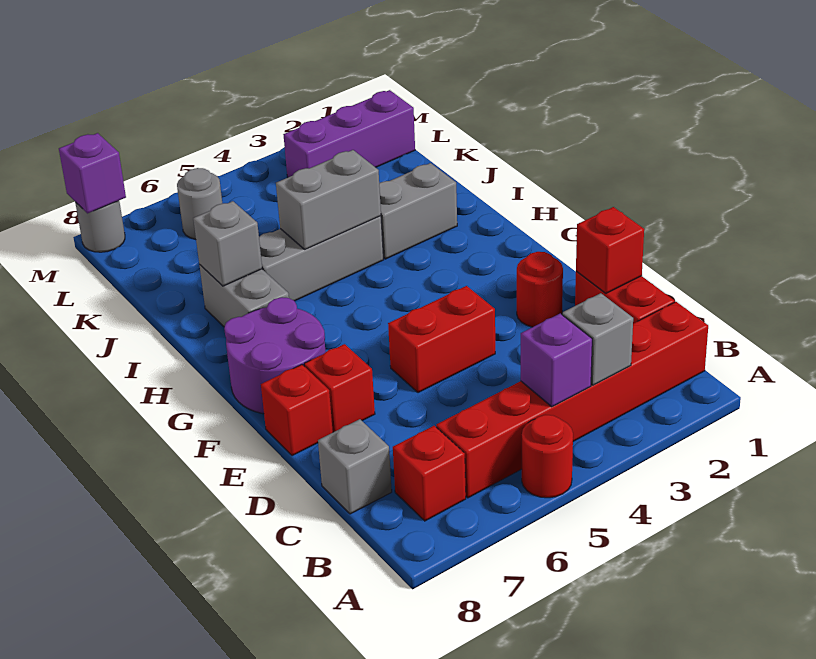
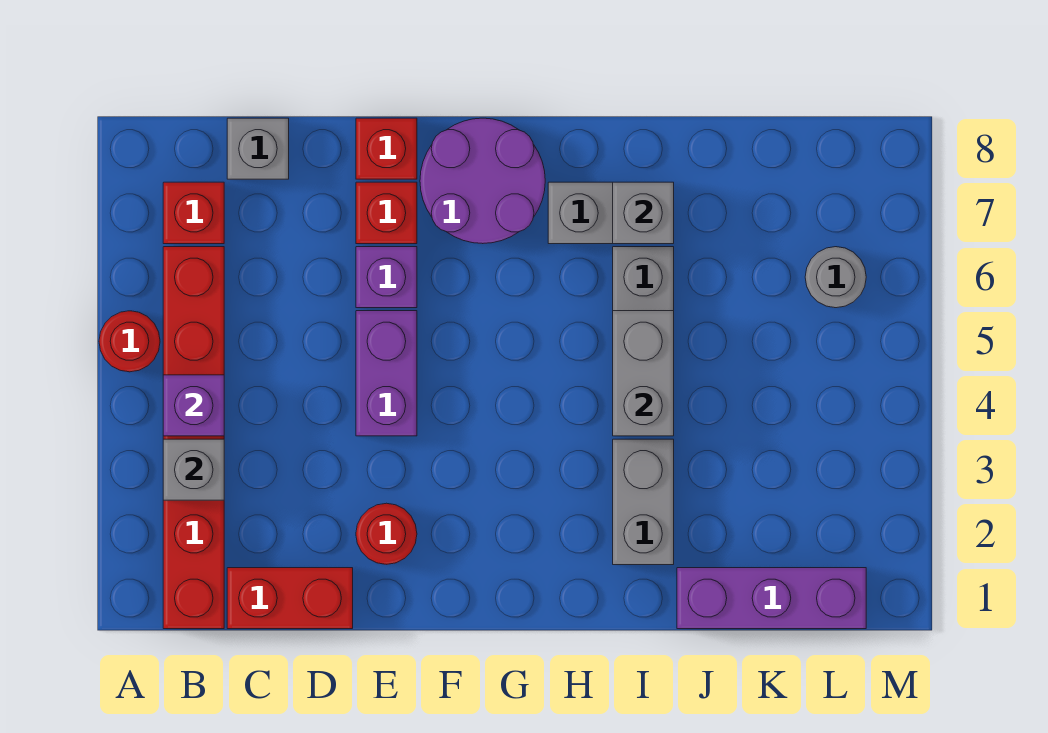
red brick D1 level 2 -> none
red brick E4:E5 level 1 -> purple brick E4:E5 level 1
purple brick L1:L3 level 1 -> purple brick J1:L1 level 1
grey round brick M8 level 1 -> none
purple brick M8 level 2 -> purple brick E6 level 1

